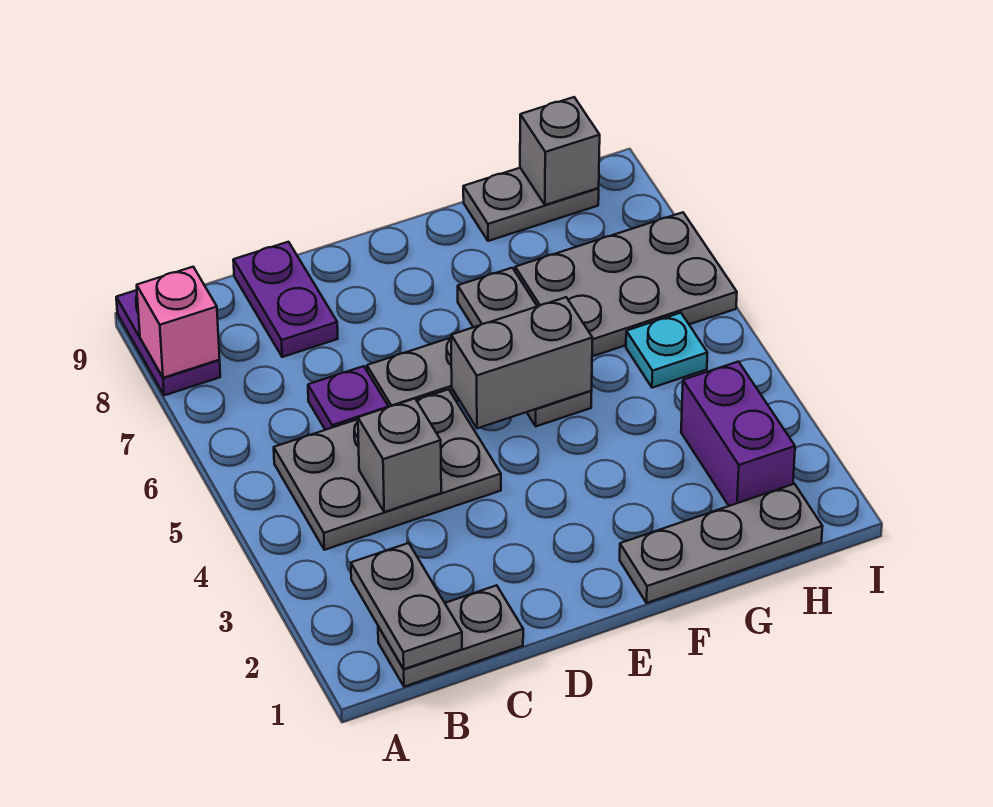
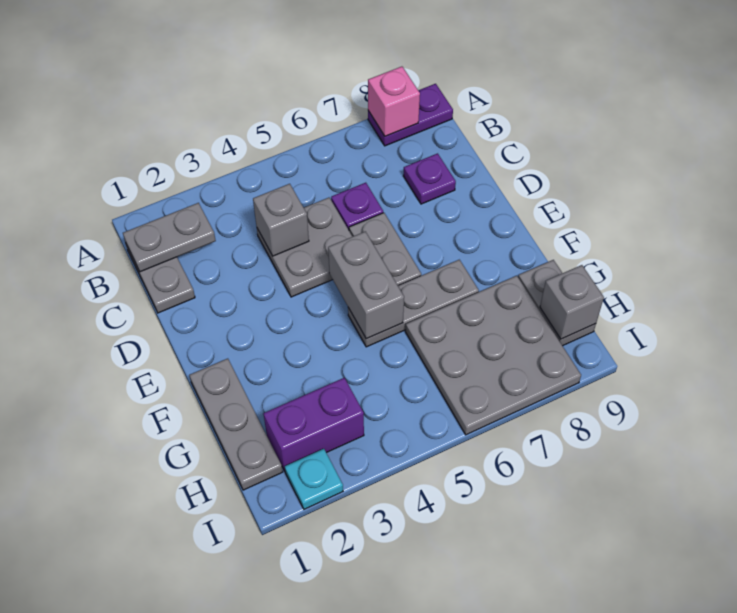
grey plate B4:D5 level 1 -> grey plate C4:D5 level 1
purple plate C8:C9 level 1 -> purple plate C8 level 1
grey plate G6:I7 level 1 -> grey plate G6:I8 level 1
cyan plate H5 level 1 -> cyan plate I2 level 1

